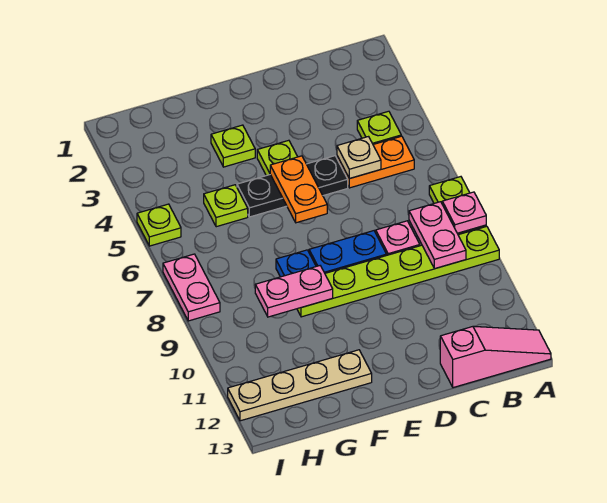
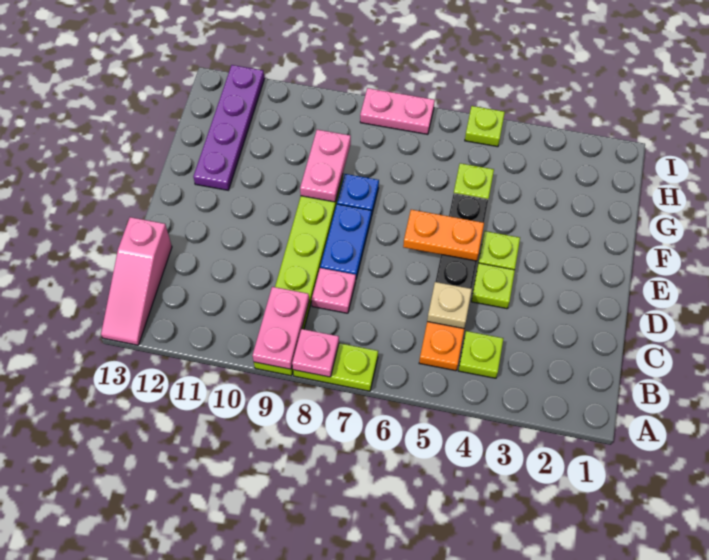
pink plate B8:B9 level 2 -> pink plate A9:B9 level 2
lime plate F3 level 1 -> lime plate D4 level 1
tan plate F12:I12 level 1 -> purple plate F12:I12 level 1

